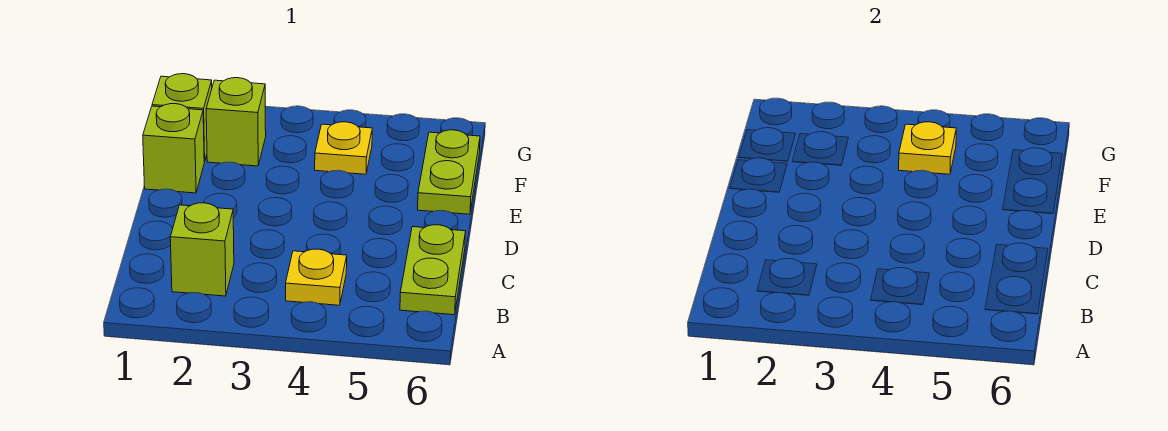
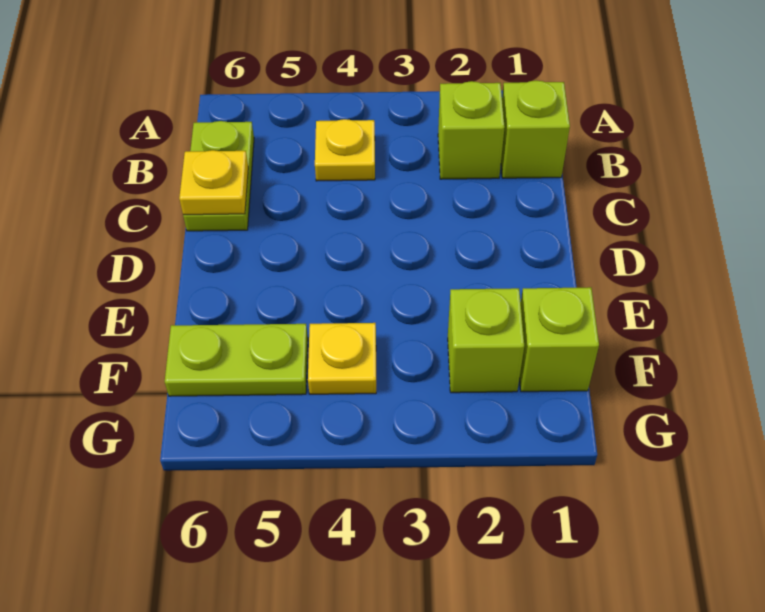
lime brick E1 level 1 -> lime brick B1 level 1
lime plate E6:F6 level 1 -> lime plate F5:F6 level 1
yellow plate F4 level 2 -> yellow plate C6 level 2

